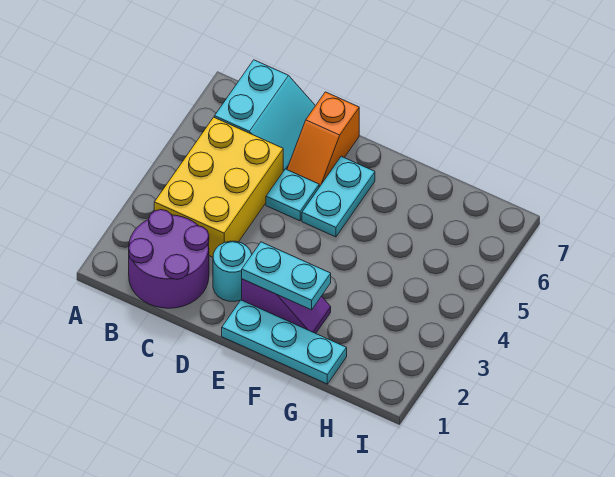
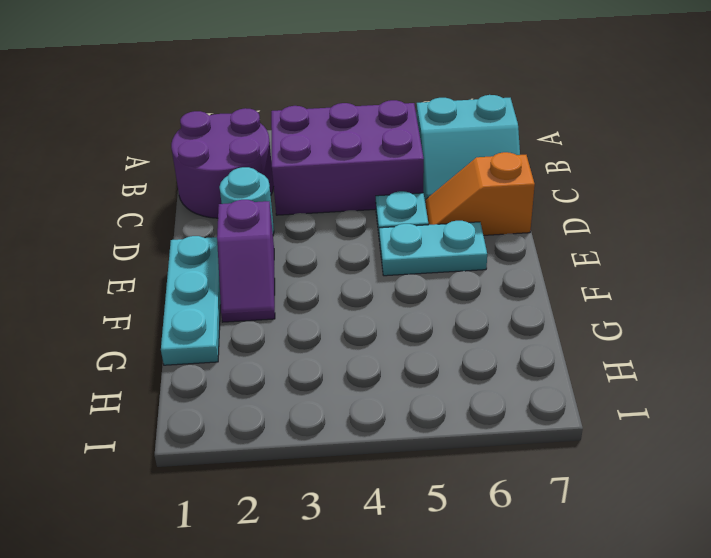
yellow brick B3:C5 level 1 -> purple brick B3:C5 level 1
cyan plate E2:F2 level 2 -> none

